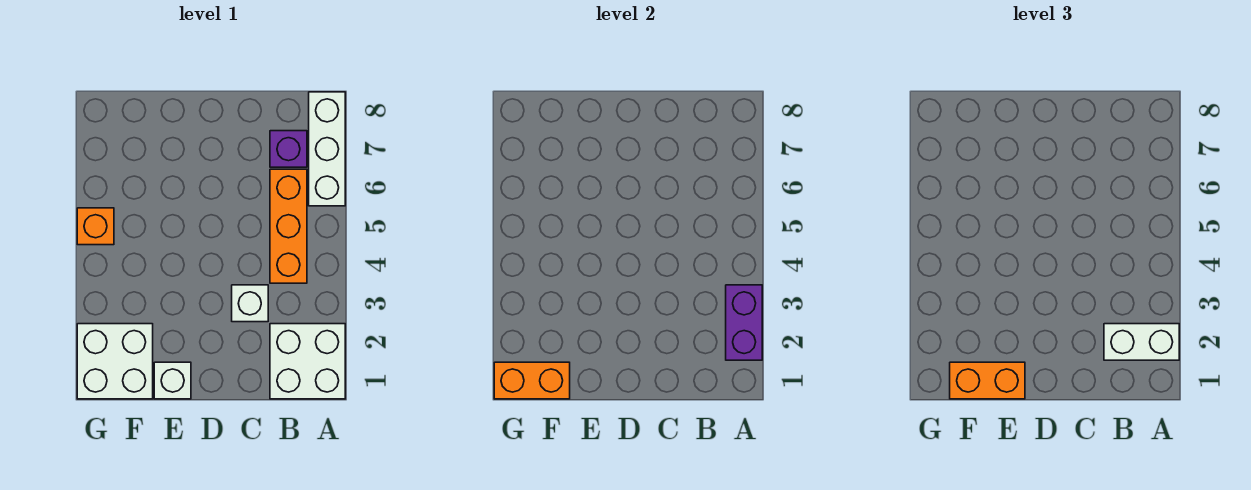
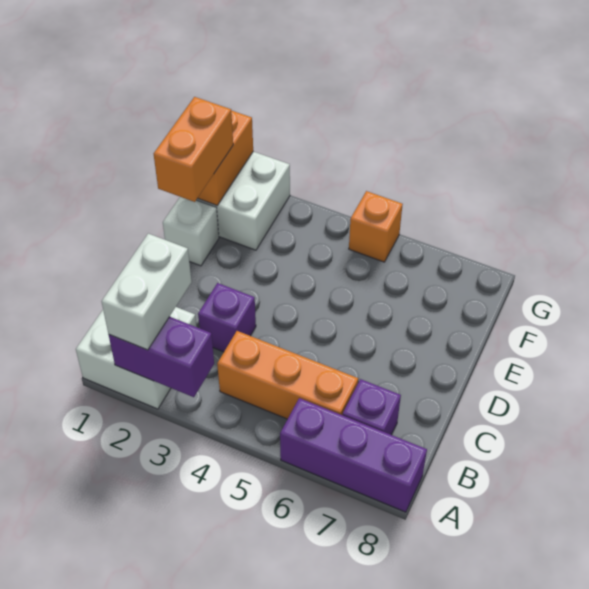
white brick A6:A8 level 1 -> purple brick A6:A8 level 1
white brick C3 level 1 -> purple brick C3 level 1

